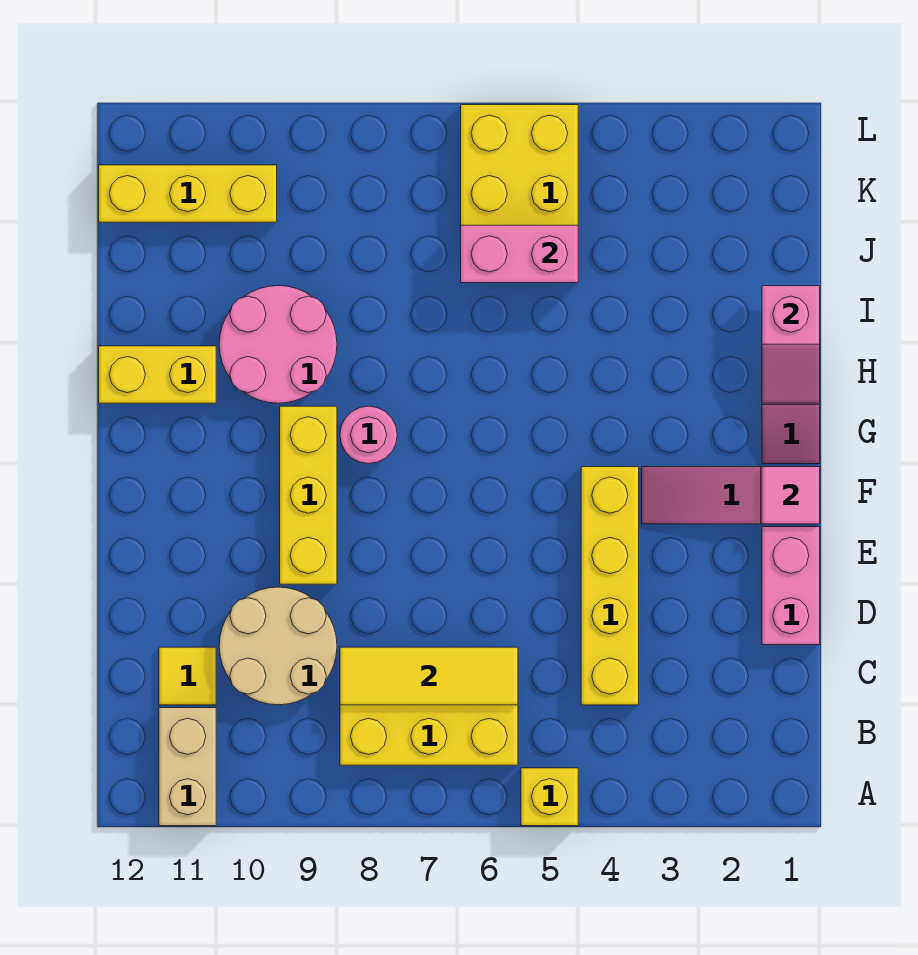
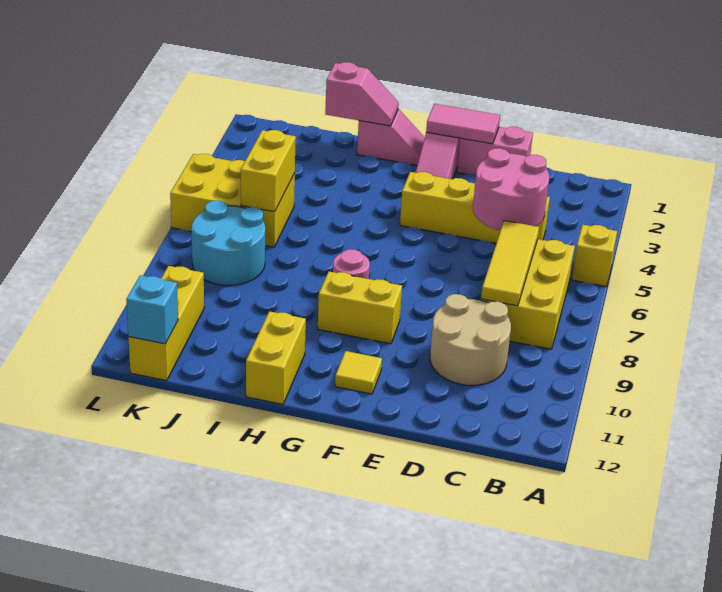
tan brick A11:B11 level 1 -> none
yellow tile C11 level 1 -> yellow tile F11 level 1
yellow brick E9:G9 level 1 -> yellow brick F9:G9 level 1
pink tile F1 level 2 -> pink tile E1:F1 level 2
pink round brick H9:I10 level 1 -> pink round brick C4:D5 level 2
pink brick J5:J6 level 2 -> yellow brick J5:J6 level 2
none -> cyan round brick J7:K8 level 1
none -> cyan brick K12 level 2

